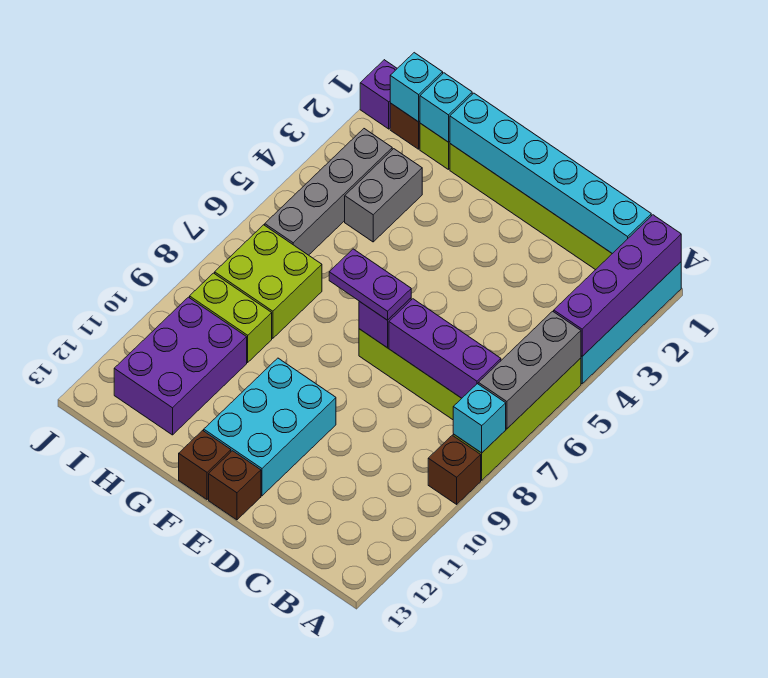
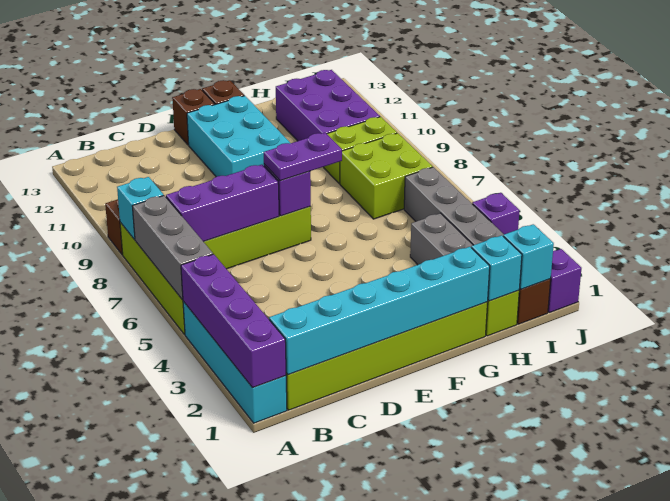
none -> purple brick J4 level 1

